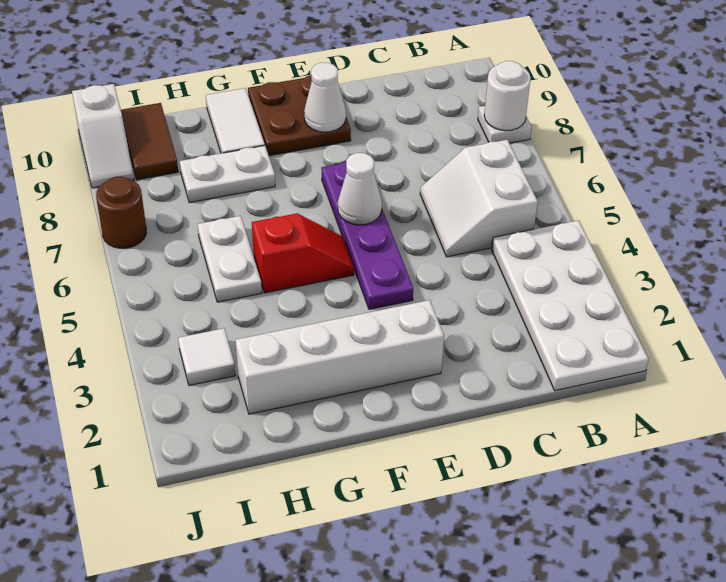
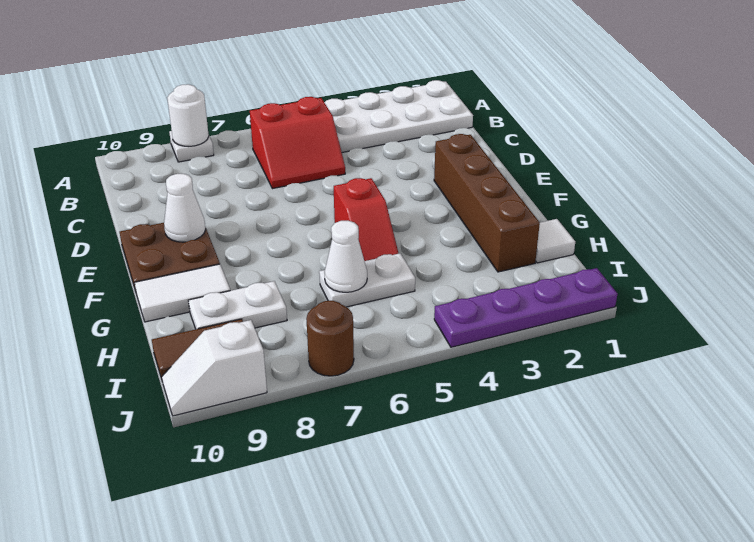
white slope B5:C6 level 1 top B -> red slope B5:C6 level 1 top B
white brick E2:H2 level 1 -> brown brick E2:H2 level 1
purple plate E4:E7 level 1 -> purple plate J1:J4 level 1
white cone E6 level 2 -> white cone H6 level 2
red slope F5:G5 level 1 top G -> red slope F5:G5 level 1 top F
white plate G8:H8 level 1 -> white plate H8:H9 level 1
white tile I3 level 1 -> white tile H1 level 1
white slope J9:J10 level 1 top 10 -> white slope J9:J10 level 1 top 9

